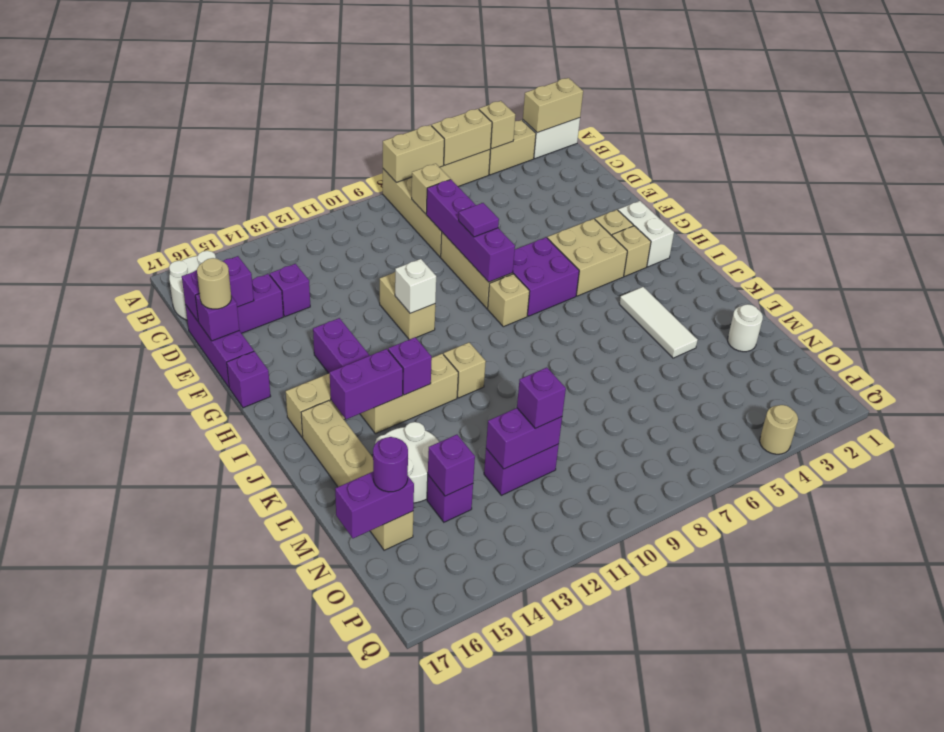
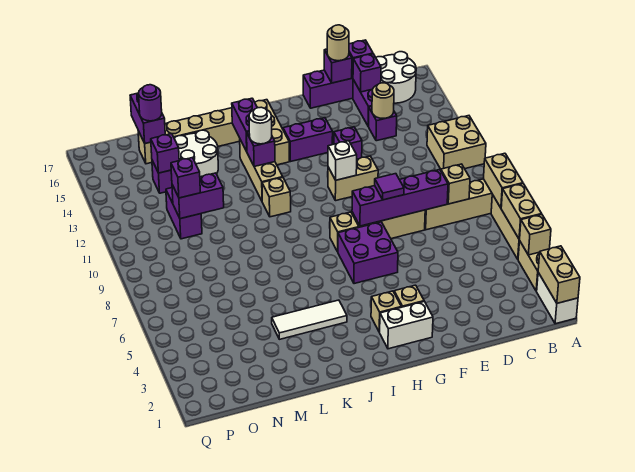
tan brick G4:H5 level 1 -> tan brick A11:B12 level 1
purple brick G17 level 1 -> purple brick F13 level 1
white round brick M2 level 1 -> white round brick J13 level 3
purple brick N11:N12 level 2 -> purple brick M11:N11 level 2
tan round brick Q4 level 1 -> tan round brick D14 level 2

